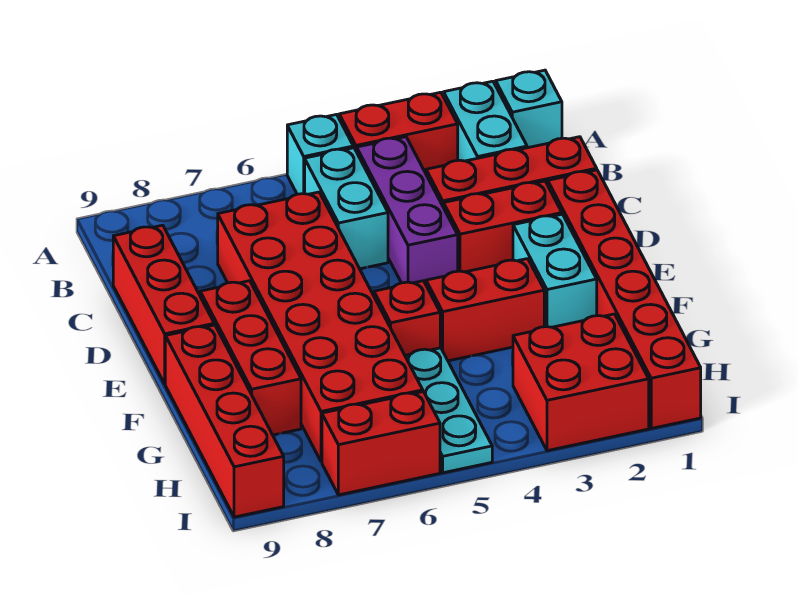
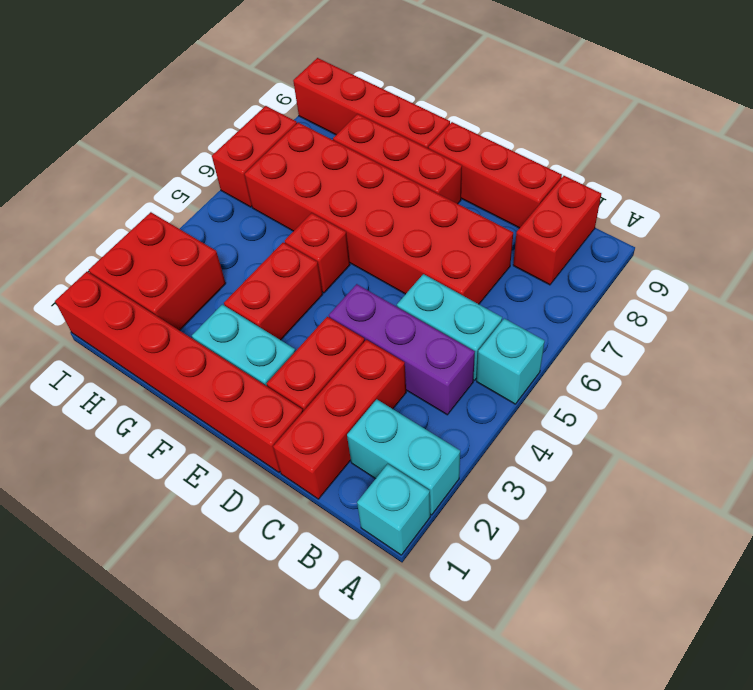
red brick A3:A4 level 1 -> red brick B8:B9 level 1
cyan plate G5:I5 level 1 -> none

